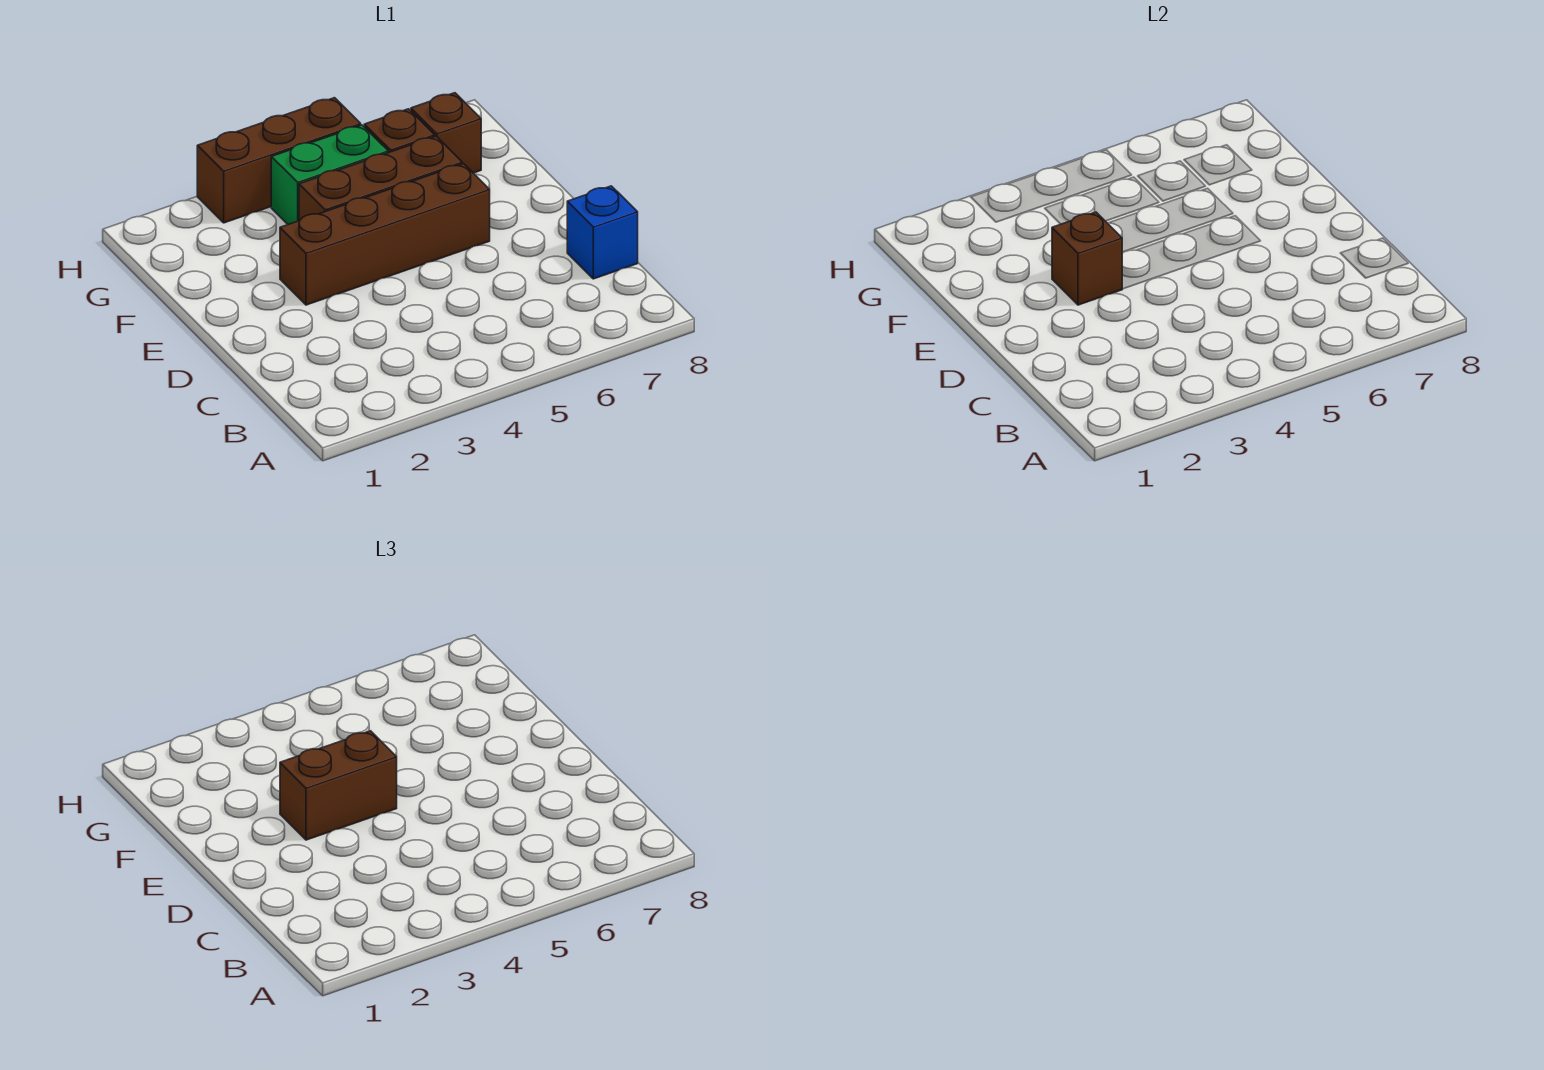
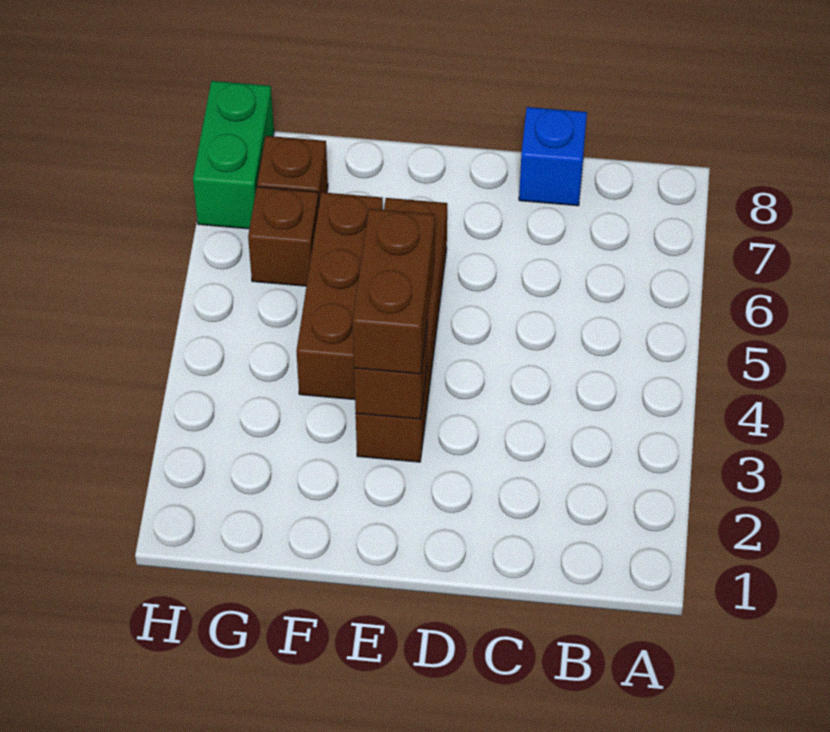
green brick G4:G5 level 1 -> green brick H7:H8 level 1
brown brick H3:H5 level 1 -> none

